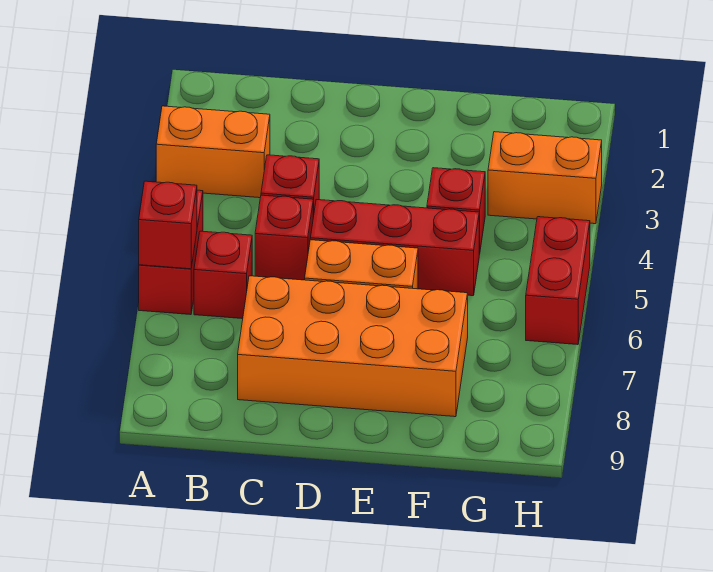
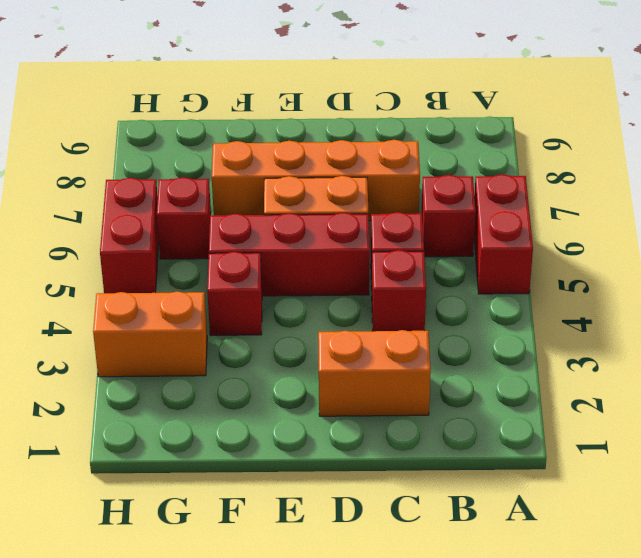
orange brick A3:B3 level 1 -> orange brick C2:D2 level 1
red brick A6 level 2 -> red brick G6 level 1
orange brick C7:F8 level 1 -> orange brick C7:F7 level 1

